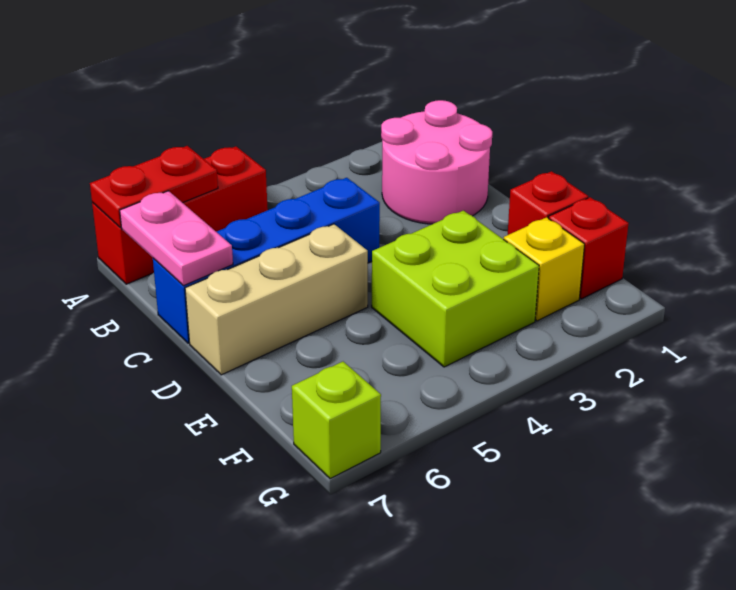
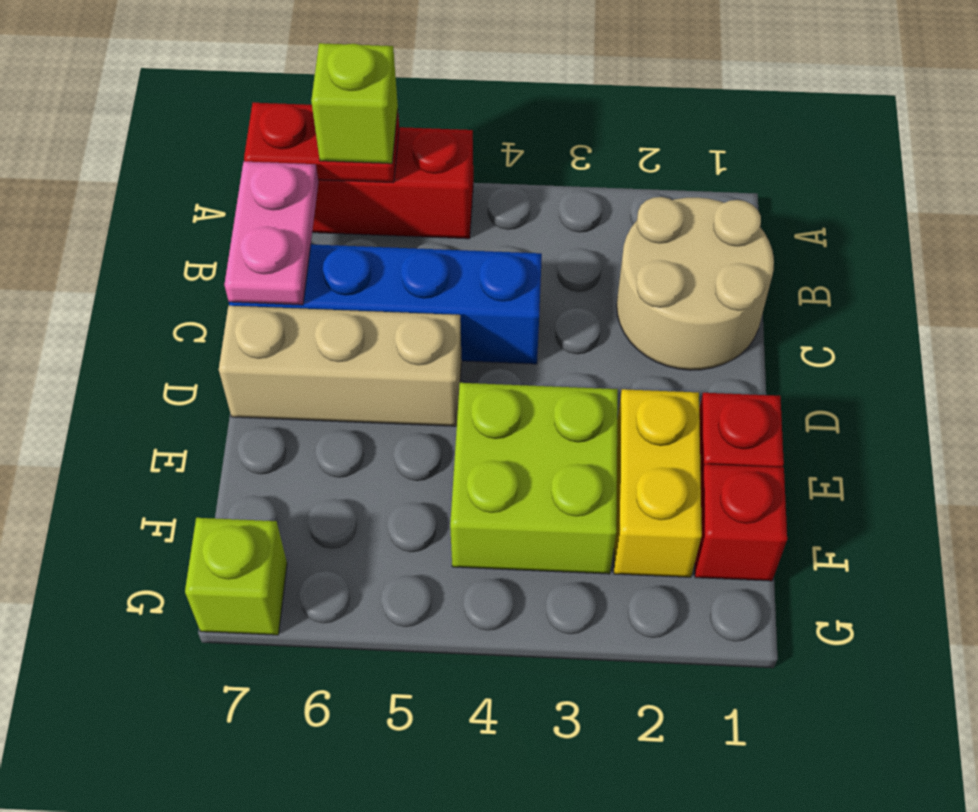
none -> lime brick A6 level 3
pink round brick B1:C2 level 1 -> tan round brick B1:C2 level 1
yellow brick F2 level 1 -> yellow brick E2:F2 level 1

